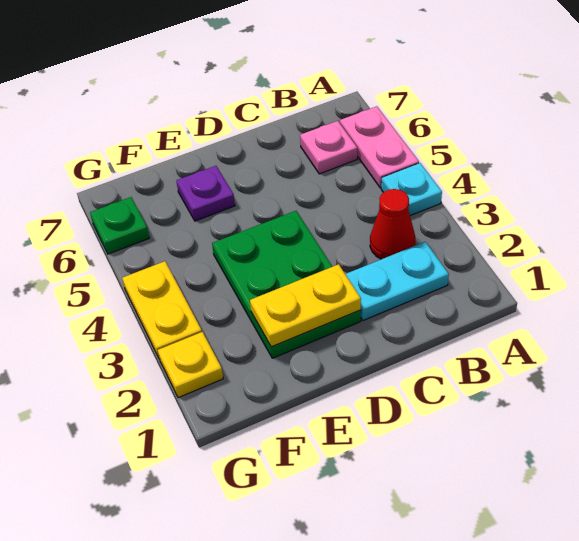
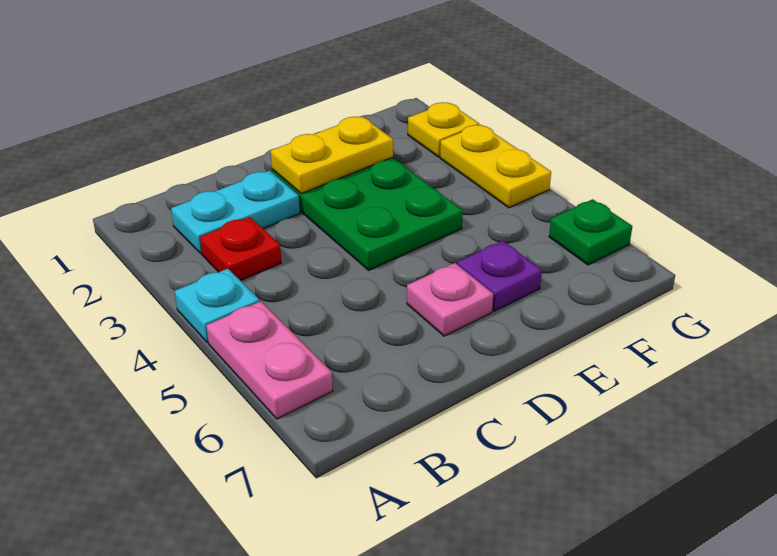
red cone B3 level 1 -> red plate B3 level 1
pink plate B6 level 1 -> pink plate D6 level 1

